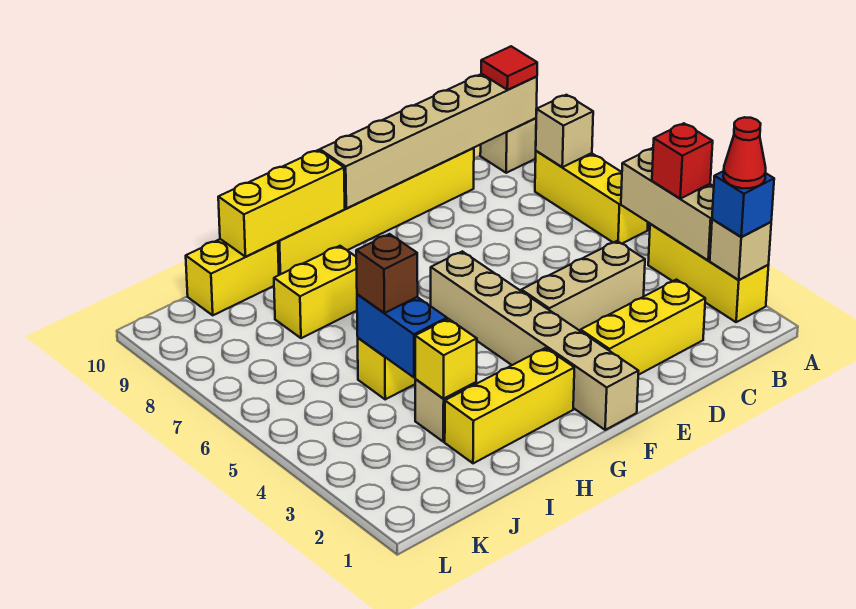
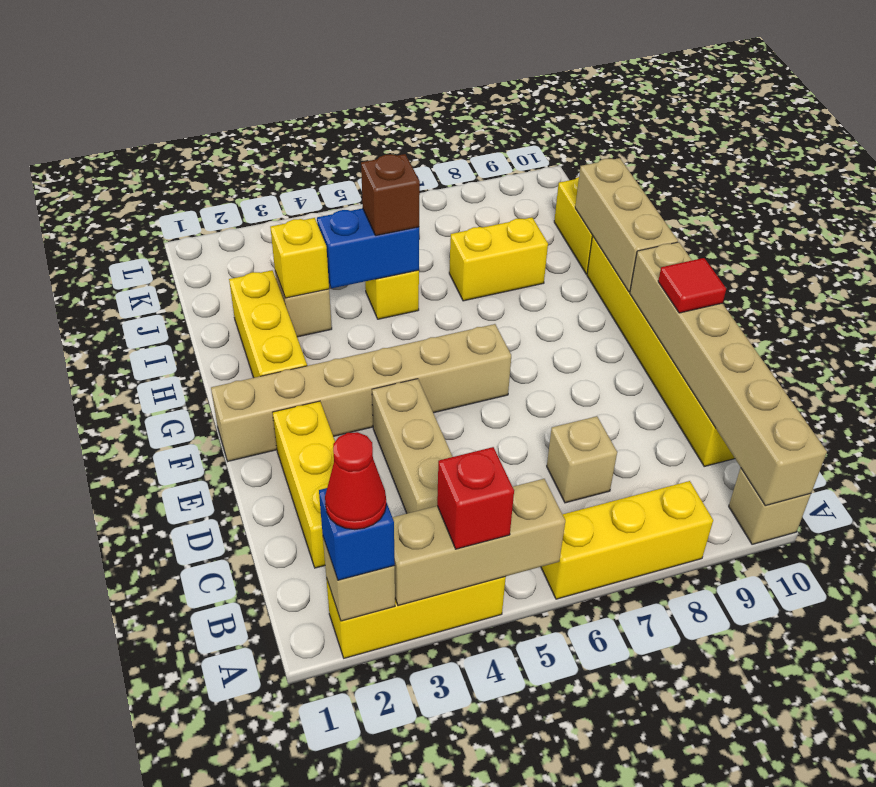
tan brick A8 level 2 -> tan brick C7 level 1
red tile A10 level 3 -> red tile E10 level 3
yellow brick G10:I10 level 2 -> tan brick G10:I10 level 2
yellow brick H8:I8 level 1 -> yellow brick I7:I8 level 1

